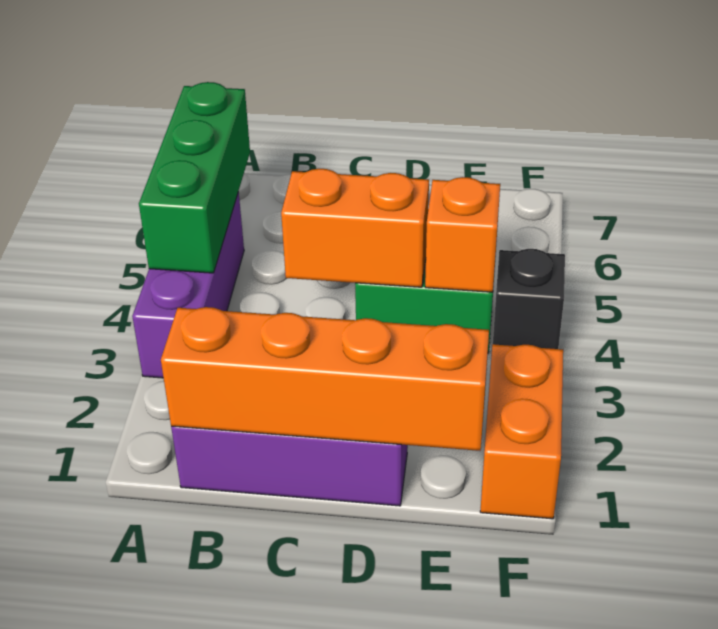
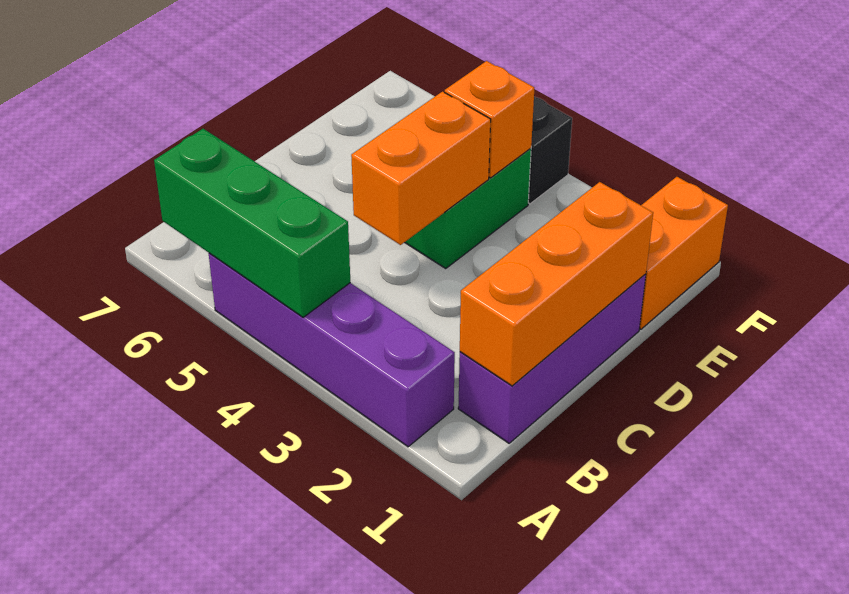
purple brick A3:A5 level 1 -> purple brick A2:A5 level 1
orange brick B1:E1 level 2 -> orange brick B1:D1 level 2
orange brick F1:F2 level 1 -> orange brick E1:F1 level 1

